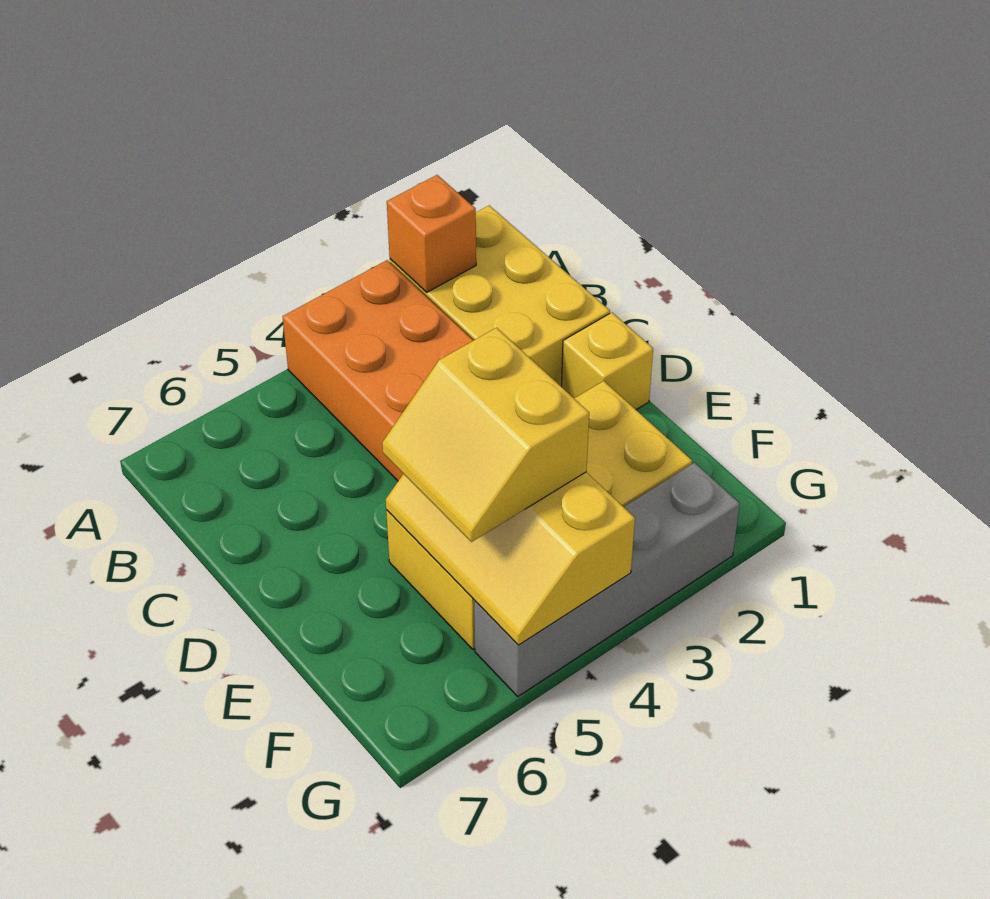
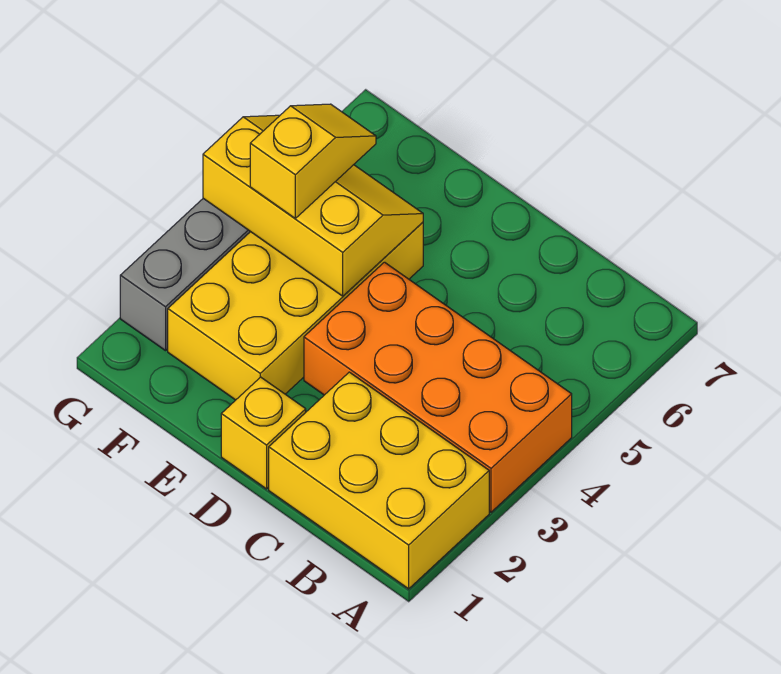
orange brick A2 level 2 -> none
yellow slope E4:F5 level 3 top 4 -> yellow slope F4:F5 level 3 top 4

